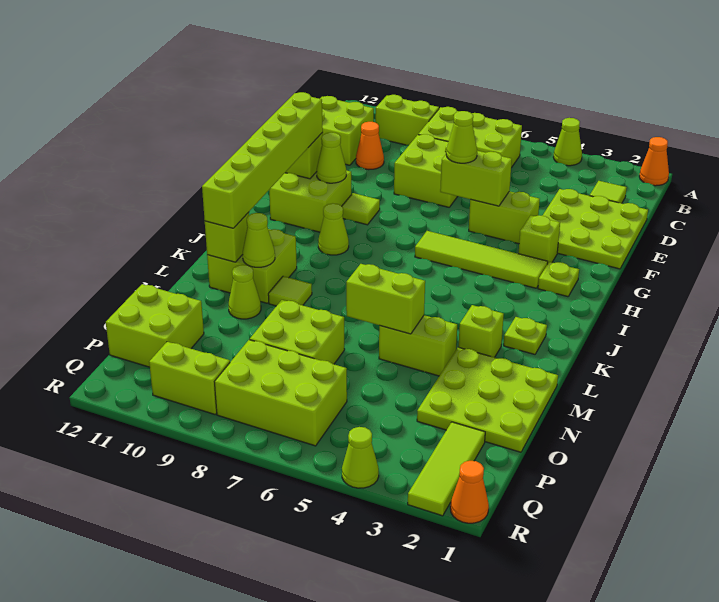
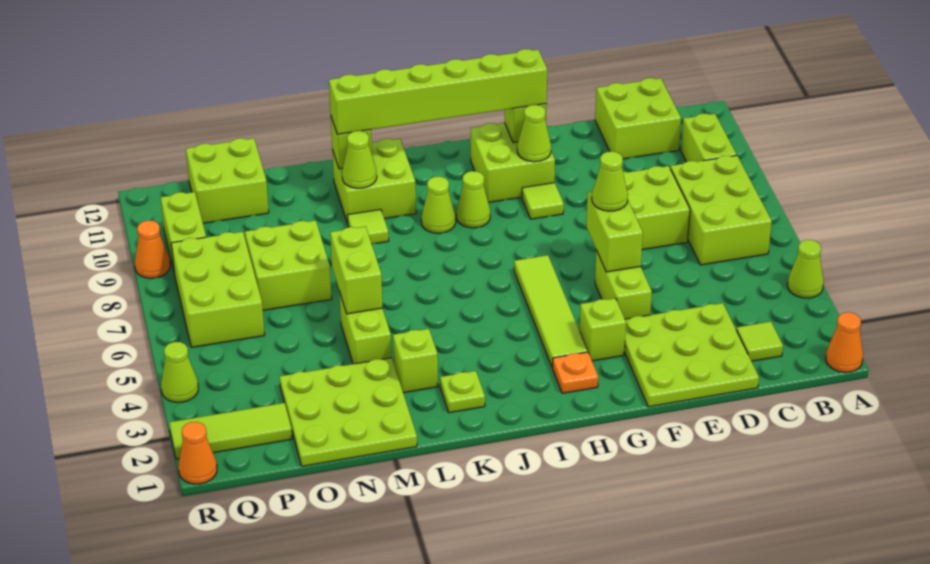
orange cone D10 level 1 -> orange cone R9 level 1
lime plate H2 level 1 -> orange plate H2 level 1
lime cone M10 level 1 -> lime cone J9 level 1

